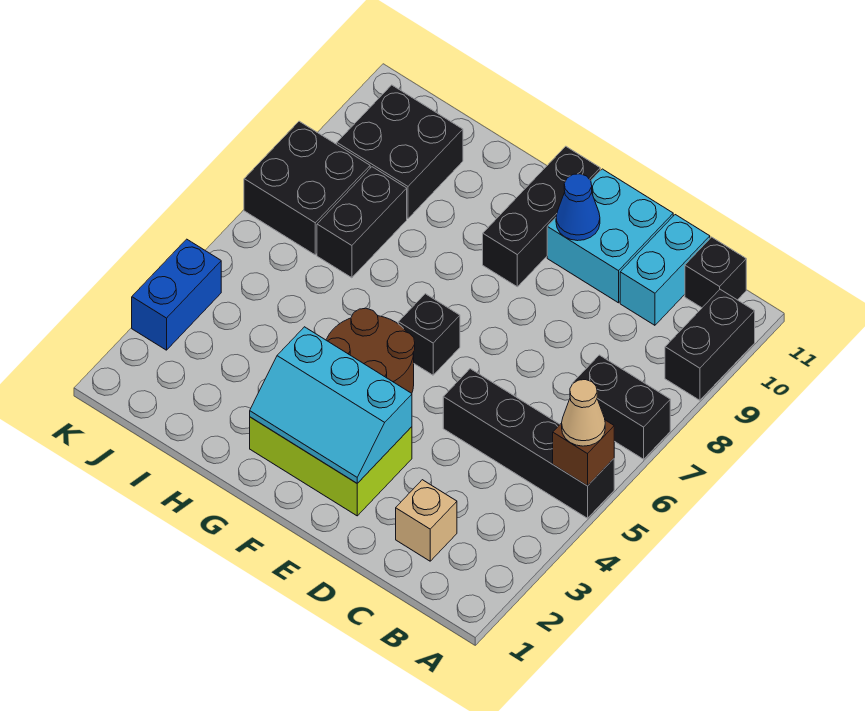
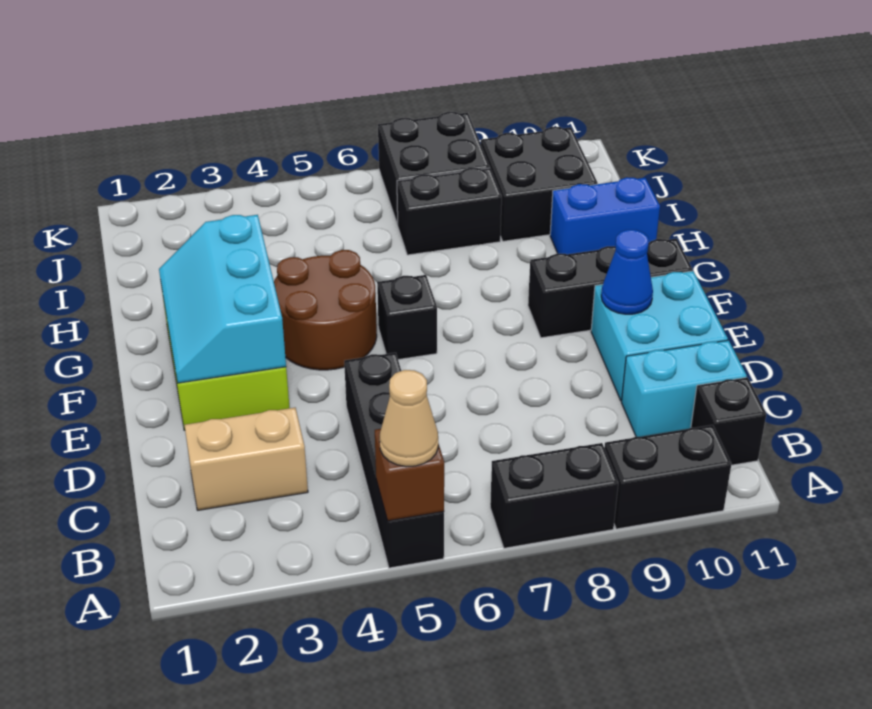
black brick A7:B7 level 1 -> black brick A7:A8 level 1
tan brick C2 level 1 -> tan brick C2:C3 level 1
blue brick K3:K4 level 1 -> blue brick H10:H11 level 1

